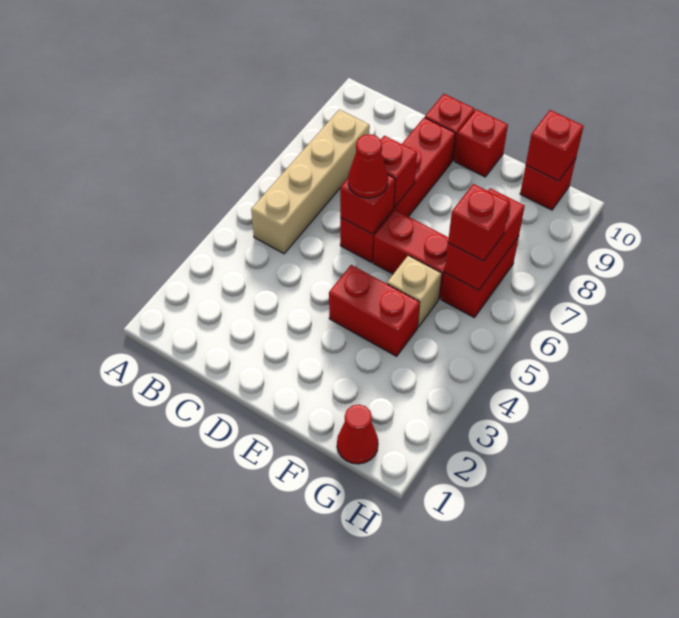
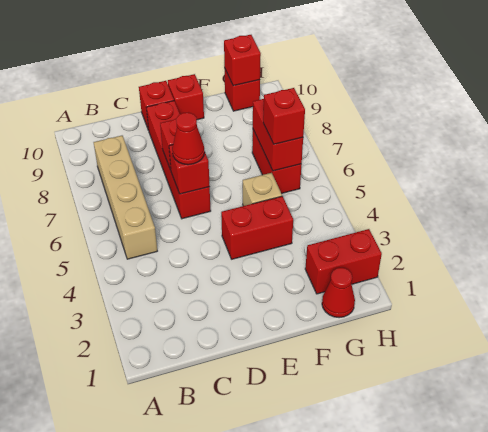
red brick E6:F6 level 1 -> red brick G2:H2 level 1

